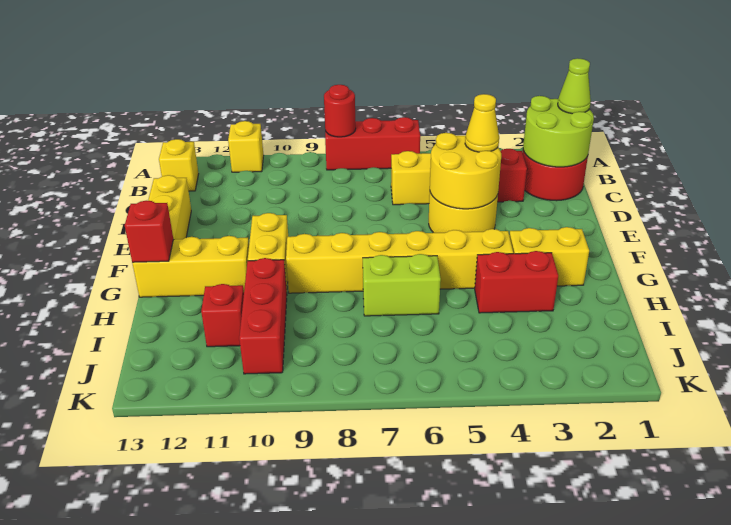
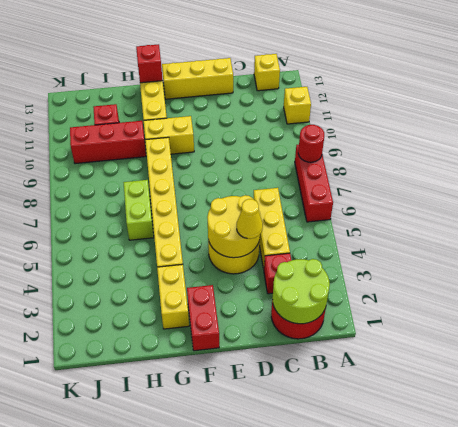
lime cone B1 level 3 -> none
red brick H3:H4 level 1 -> red brick F1:F2 level 1

